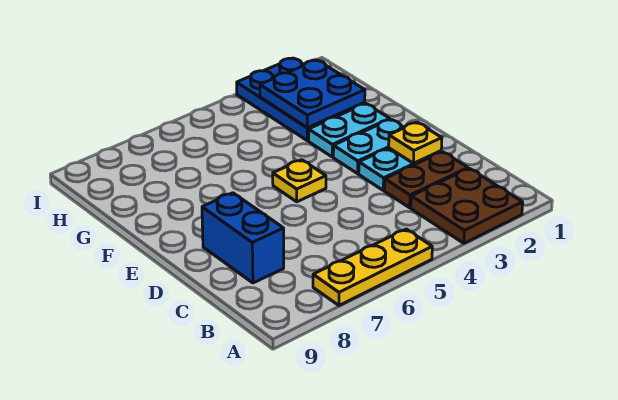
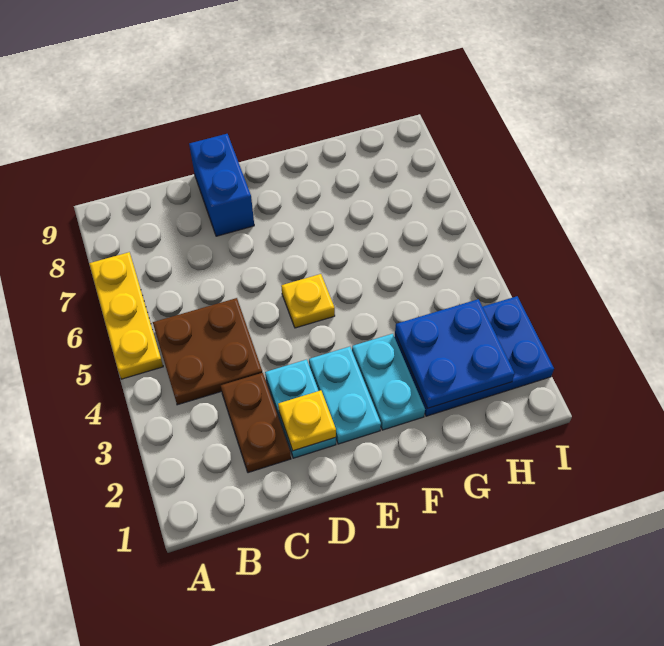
brown plate A2:B3 level 1 -> brown plate B4:C5 level 1
blue brick C8:D8 level 1 -> blue brick D8:D9 level 1

